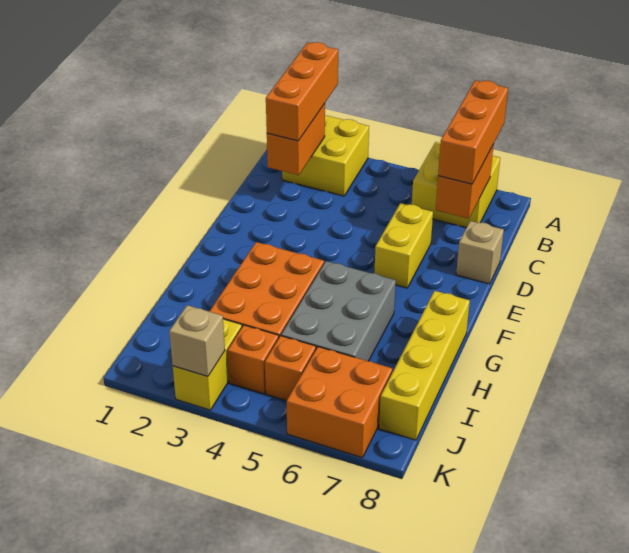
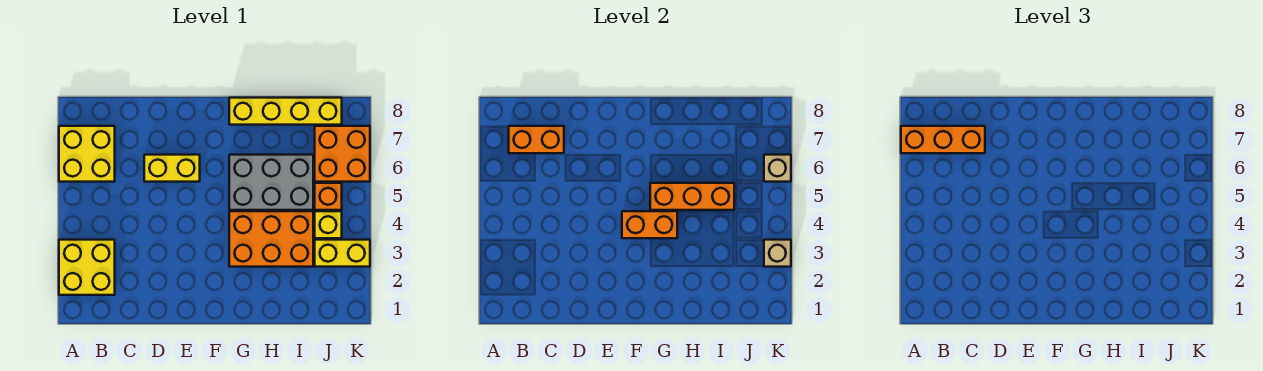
orange brick A2:C2 level 3 -> orange brick G5:I5 level 2
orange brick B2:C2 level 2 -> orange brick F4:G4 level 2
tan brick D8 level 1 -> tan brick K6 level 2
orange brick J4 level 1 -> yellow brick J4 level 1

